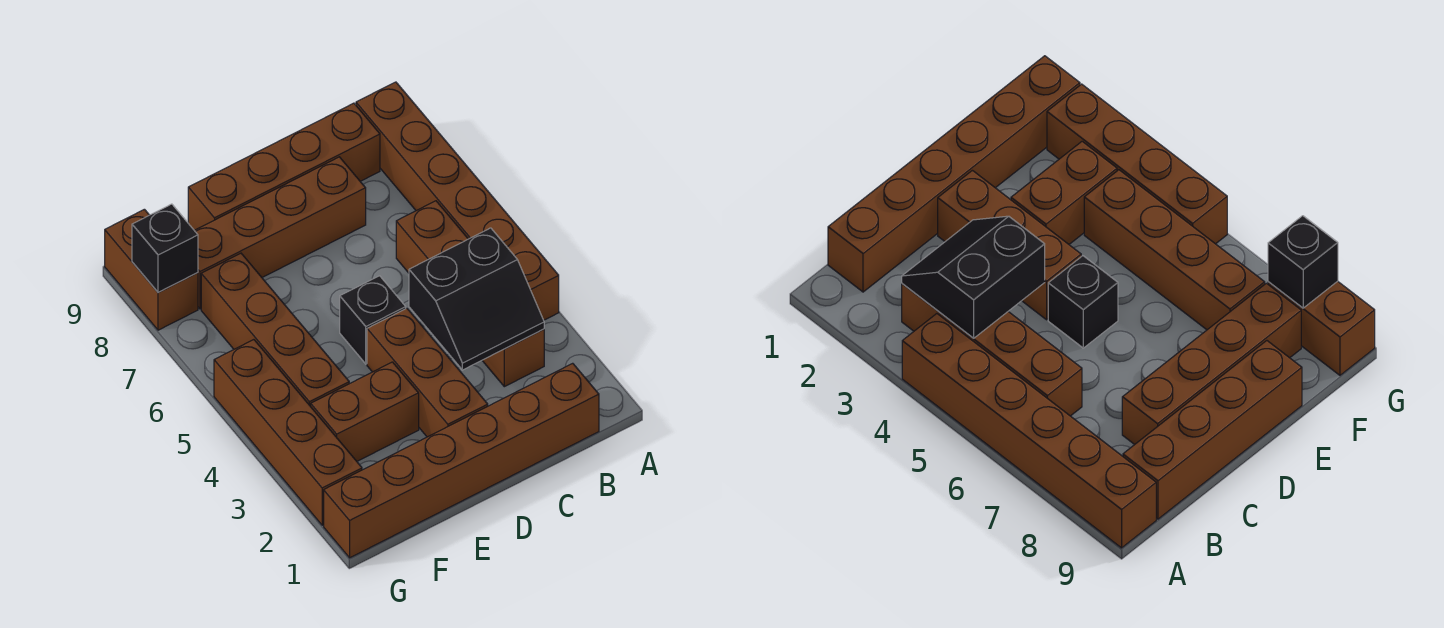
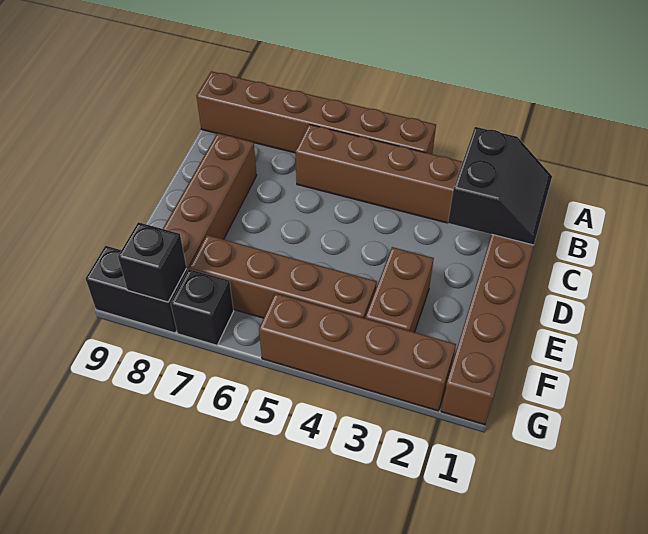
black slope B3:C4 level 2 top 4 -> black slope B1:C2 level 2 top 2
brown brick B9:E9 level 1 -> none
brown brick D2:D4 level 1 -> none
black brick D5 level 1 -> black brick G7 level 1
brown brick G8:G9 level 1 -> black brick G8:G9 level 1

